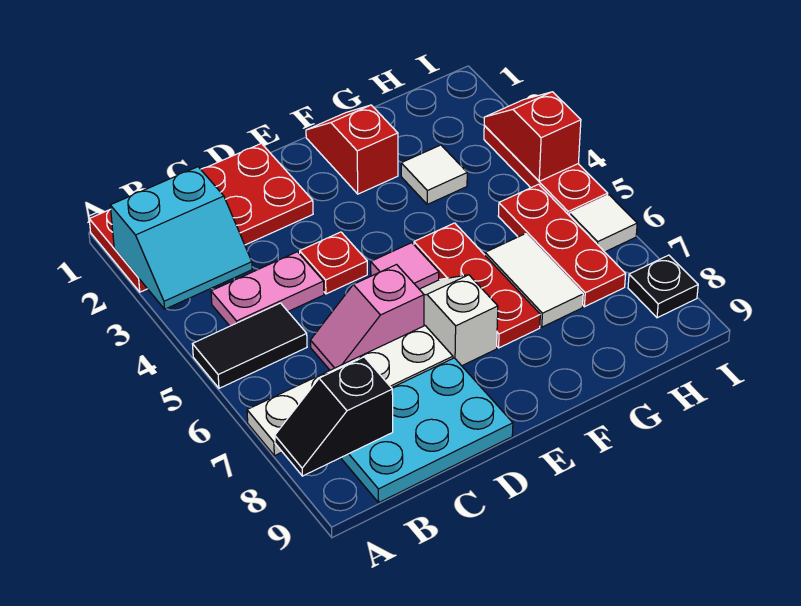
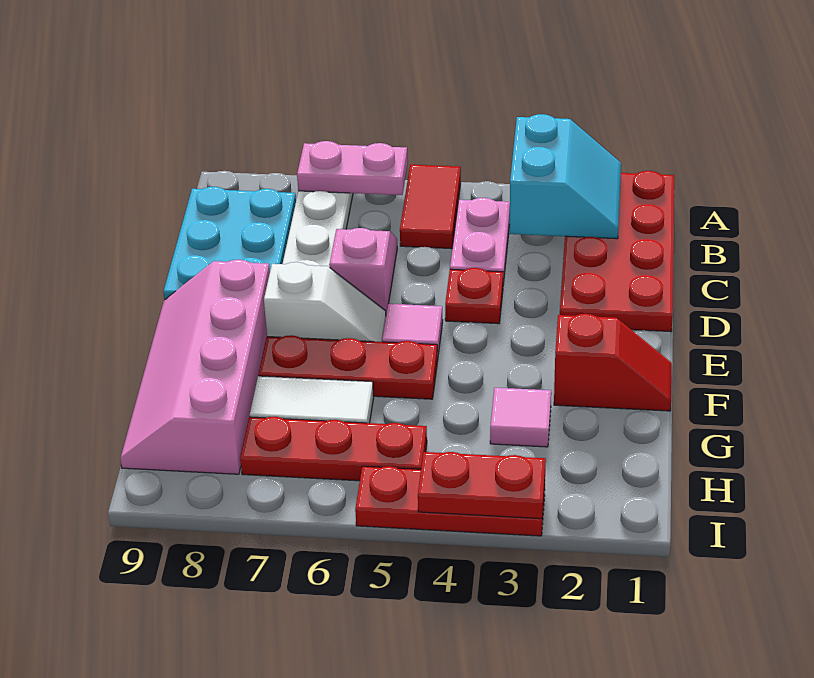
cyan slope A2:B3 level 2 top 2 -> cyan slope A2:B3 level 2 top 3
black tile A5:B5 level 1 -> red tile A5:B5 level 1
none -> pink plate A6:A7 level 2
black slope A8:B8 level 2 top B -> none
none -> pink slope E8:H9 level 1 top 8
white tile G3 level 1 -> pink tile G3 level 1
red slope I3:I4 level 2 top 4 -> red plate I3:I4 level 2
white tile I6 level 1 -> none
black plate I8 level 1 -> none

